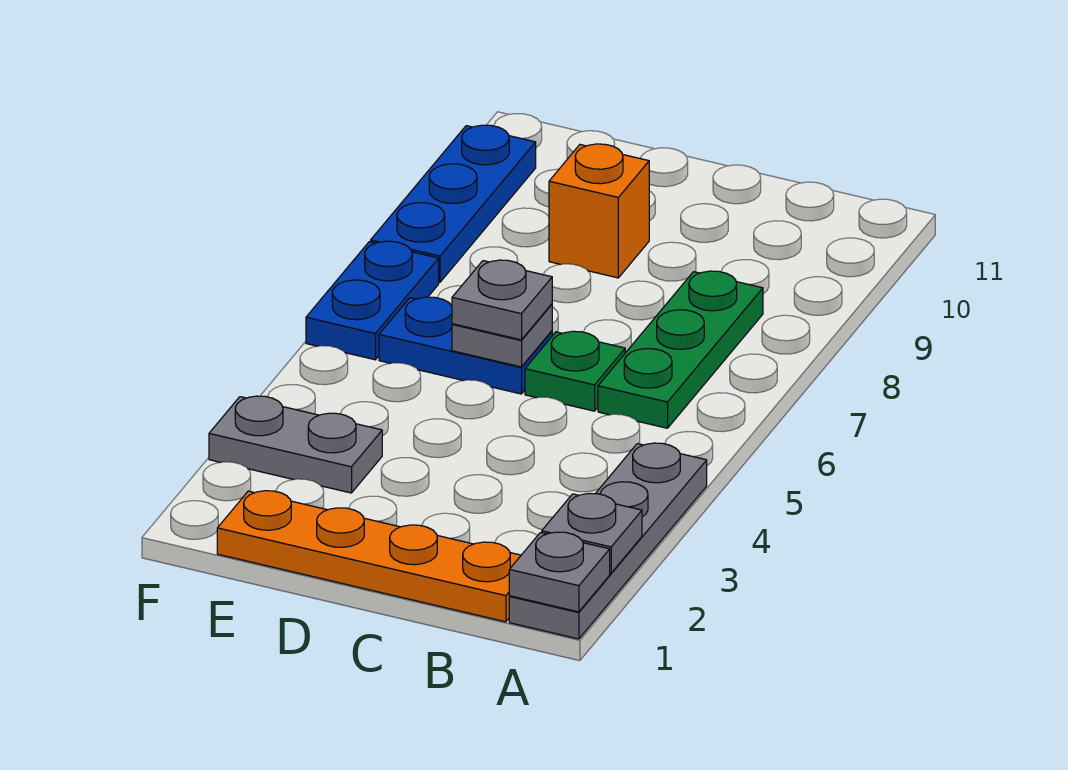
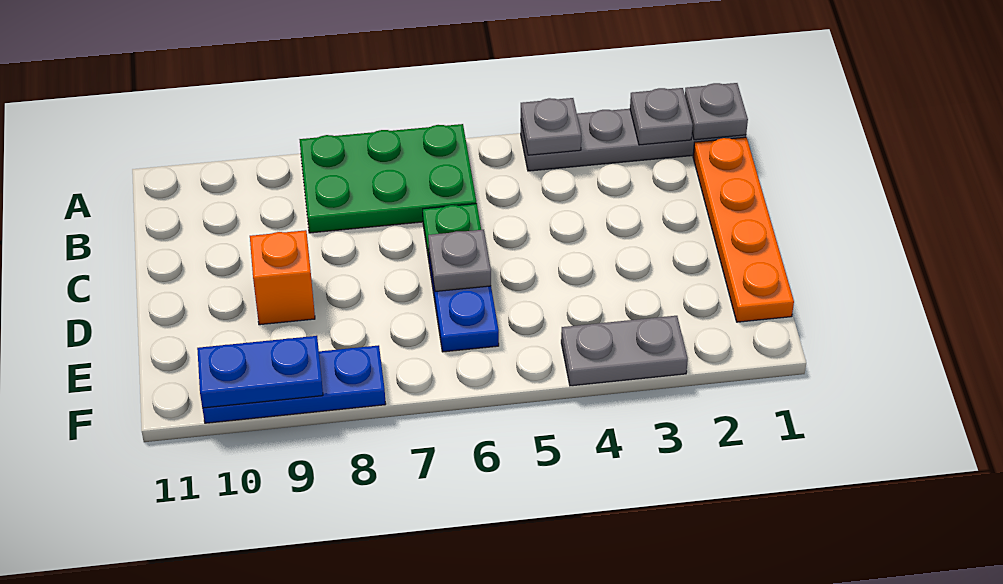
green plate B6:B8 level 1 -> green plate A6:B8 level 1
grey plate D6 level 3 -> grey plate A4 level 2
grey plate E3:F3 level 1 -> grey plate F3:F4 level 1
blue plate F6:F7 level 1 -> blue plate F9:F10 level 2

